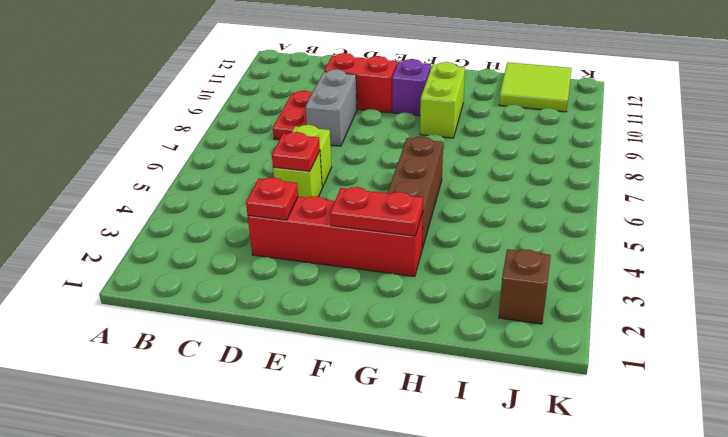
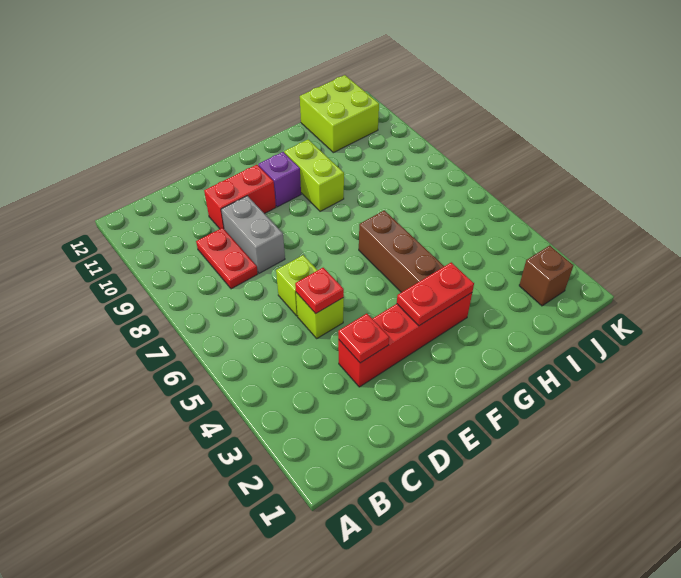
lime tile I11:J12 level 1 -> lime brick I11:J12 level 1

